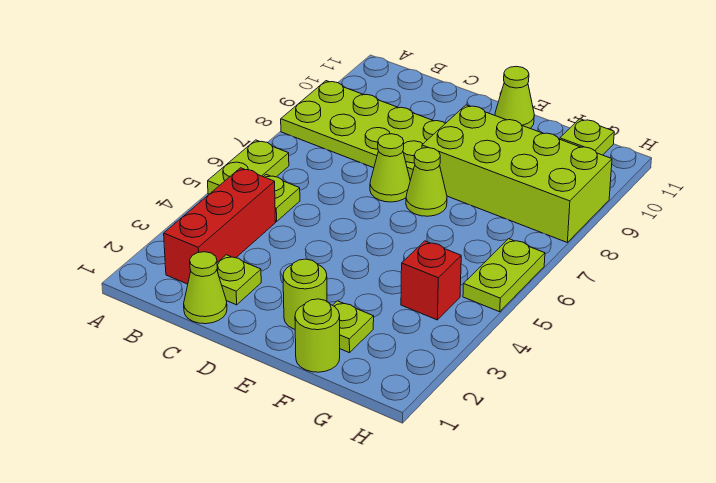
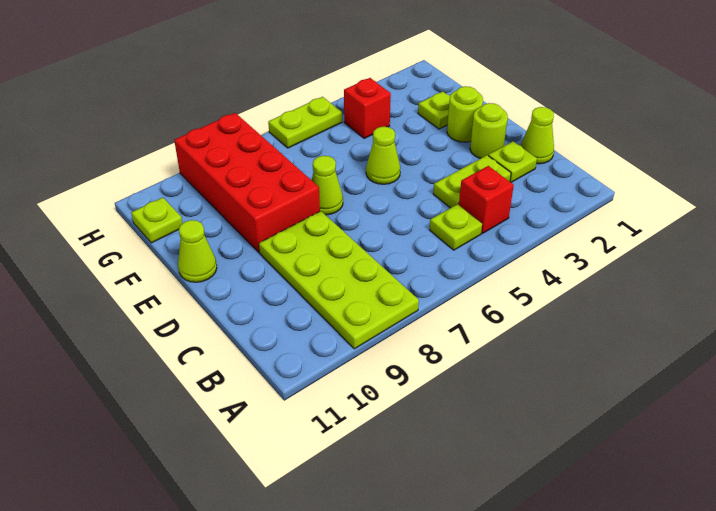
lime plate A5:A6 level 1 -> lime plate C3:C4 level 1
red brick B2:B4 level 1 -> red brick B4 level 1
lime cone D7 level 1 -> lime cone E5 level 1
lime brick E8:H9 level 1 -> red brick E8:H9 level 1
lime round brick F1 level 1 -> lime round brick D2 level 1

